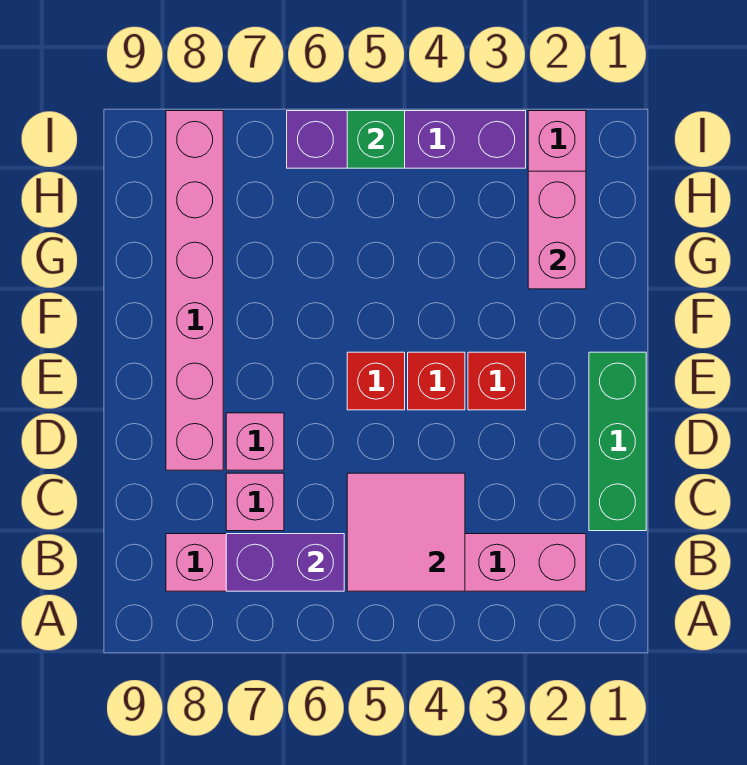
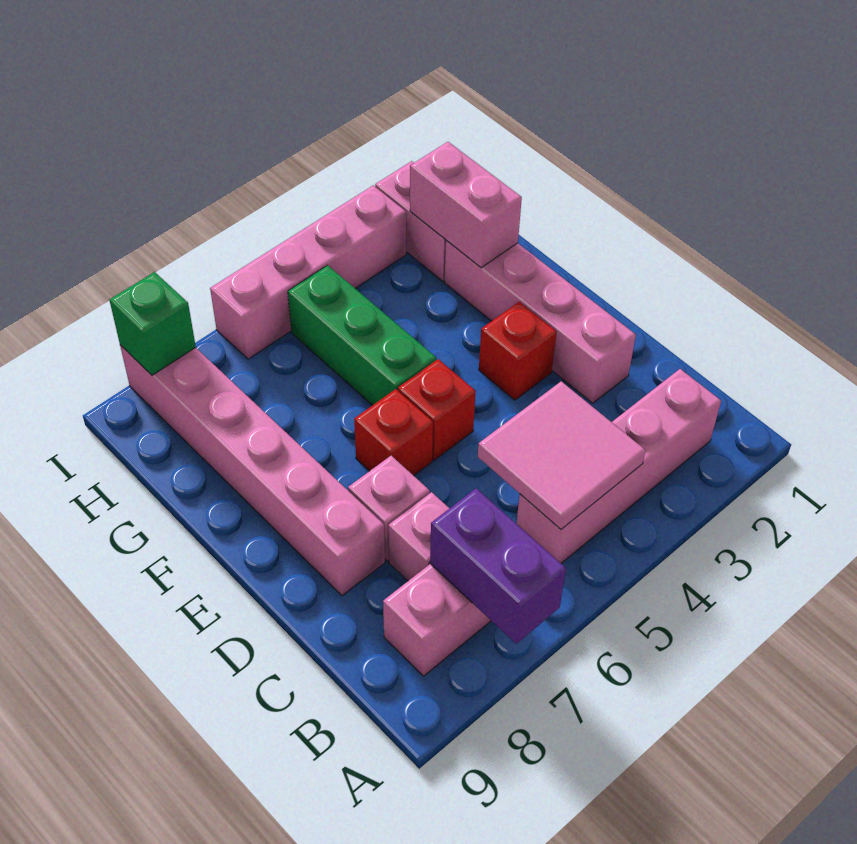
purple brick B6:B7 level 2 -> purple brick A7:B7 level 2
green brick C1:E1 level 1 -> green brick F5:H5 level 1
none -> pink brick D2:G2 level 1
red brick E4 level 1 -> red brick E6 level 1
purple brick I3:I6 level 1 -> pink brick I3:I6 level 1
green brick I5 level 2 -> green brick I8 level 2

